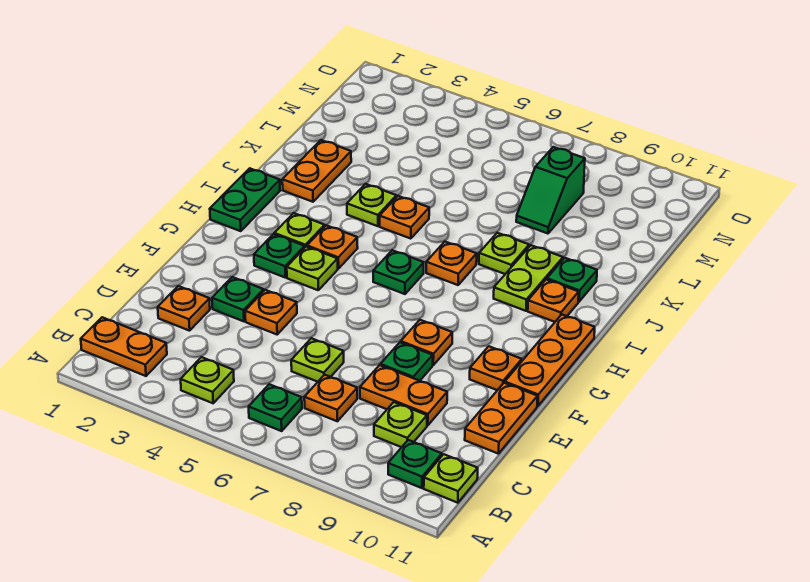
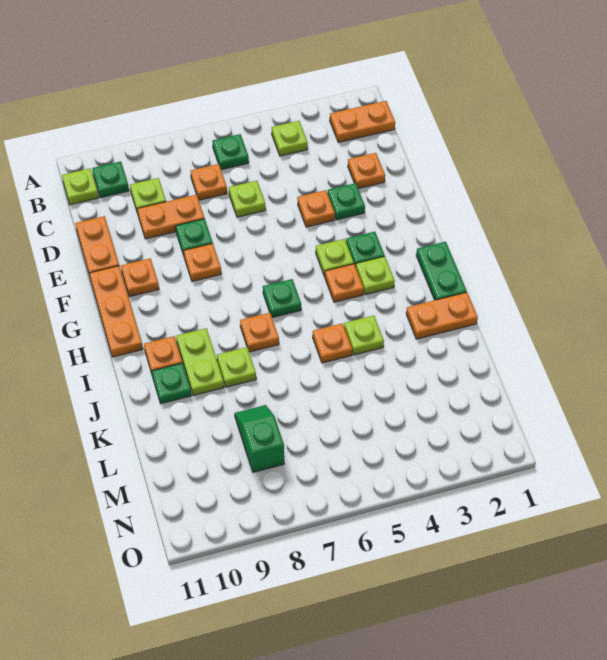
orange plate J2:K2 level 1 -> orange plate J1:J2 level 1

